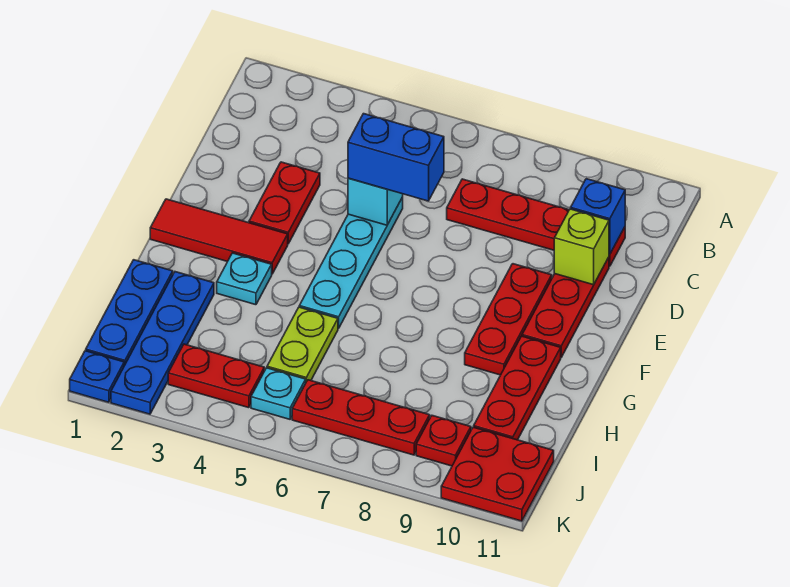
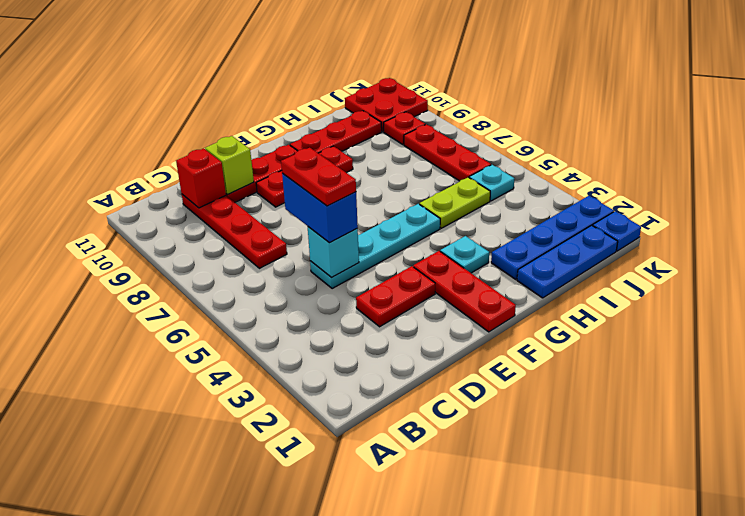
blue brick C10 level 2 -> red brick C10 level 2
red tile F1:F3 level 1 -> red plate F1:F3 level 1
red plate J3:J4 level 1 -> red plate D5:D6 level 4

